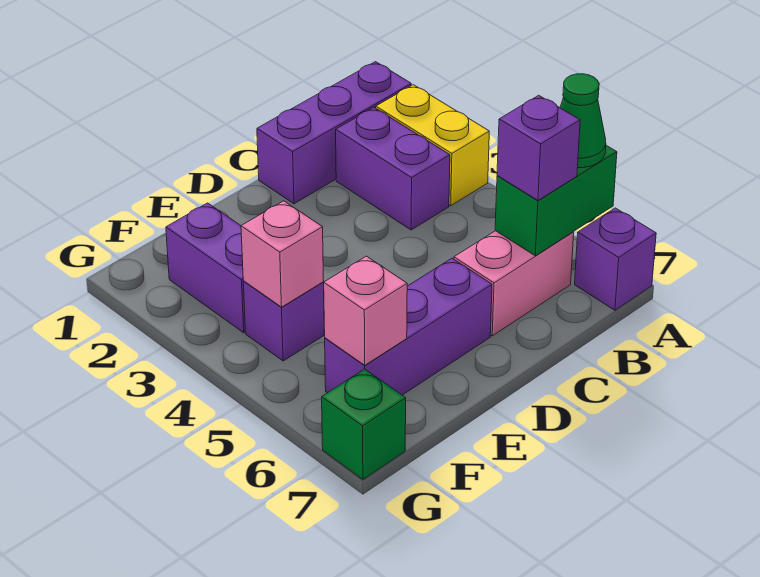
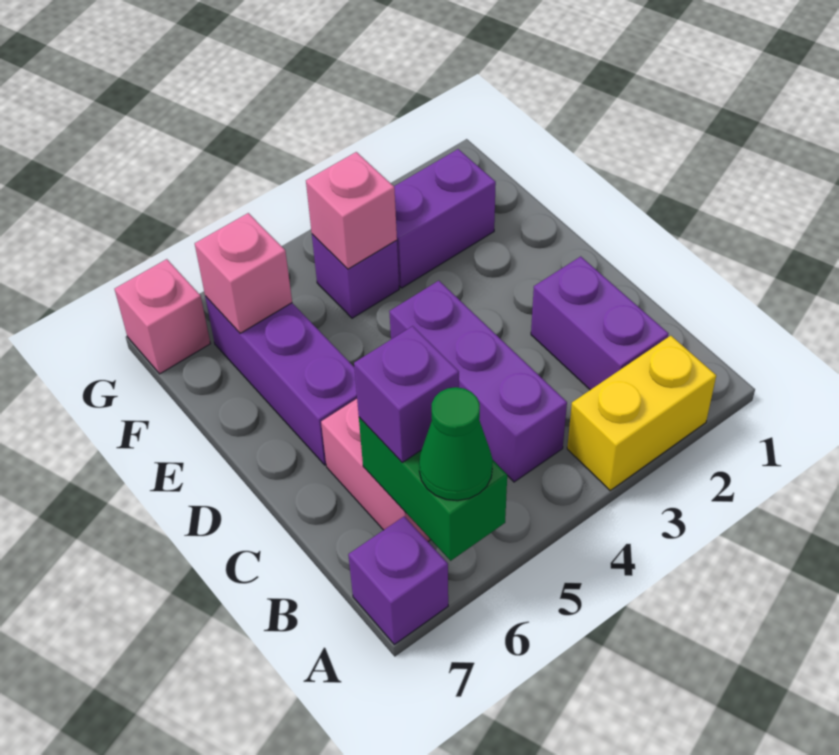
purple brick A1:C1 level 1 -> purple brick B4:D4 level 1
purple brick B2:B3 level 1 -> purple brick B2:C2 level 1
green brick G7 level 1 -> pink brick G7 level 1

